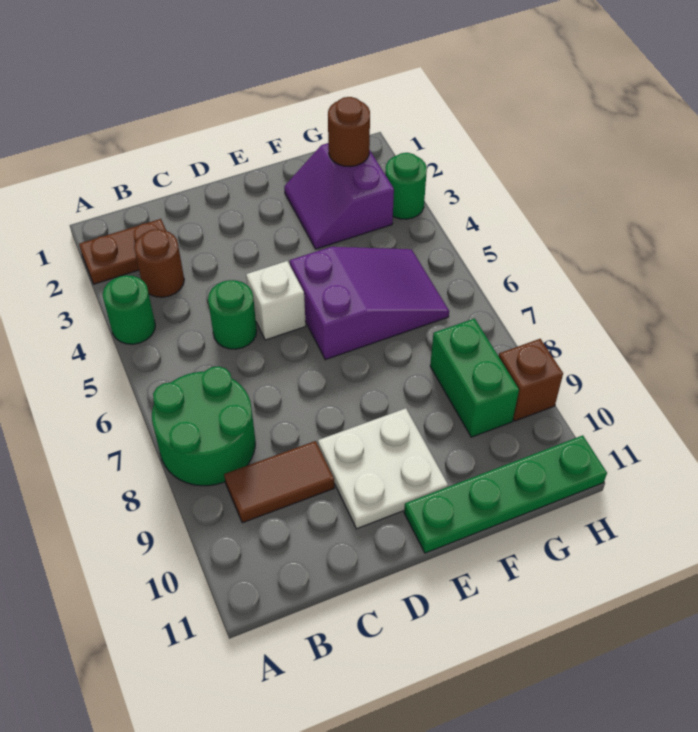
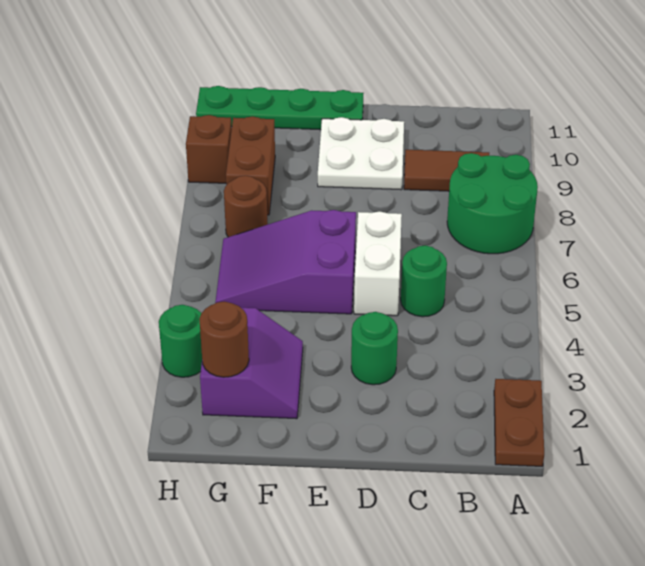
brown plate A2:B2 level 1 -> brown plate A1:A2 level 1
green round brick A4 level 1 -> green round brick D3 level 1
brown round brick B3 level 1 -> brown round brick G7 level 1
white brick D5 level 1 -> white brick D5:D6 level 1
green brick G8:G9 level 1 -> brown brick G8:G9 level 1

